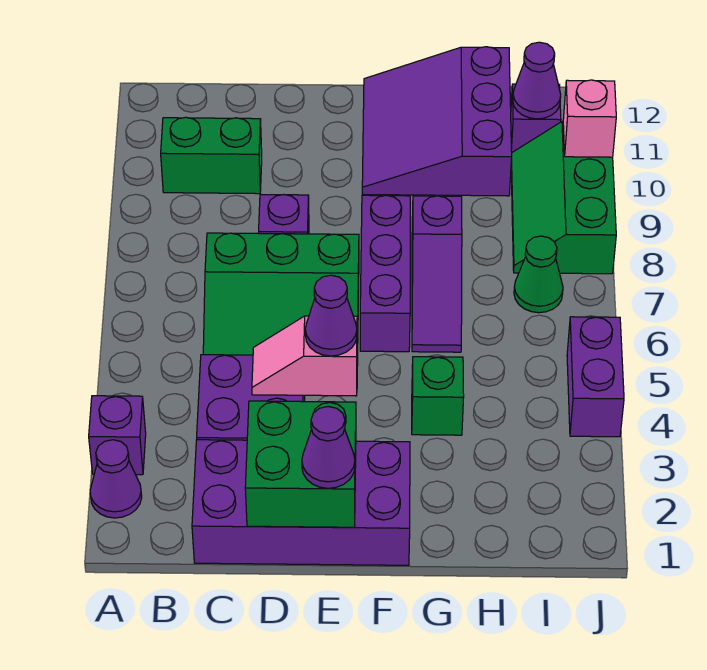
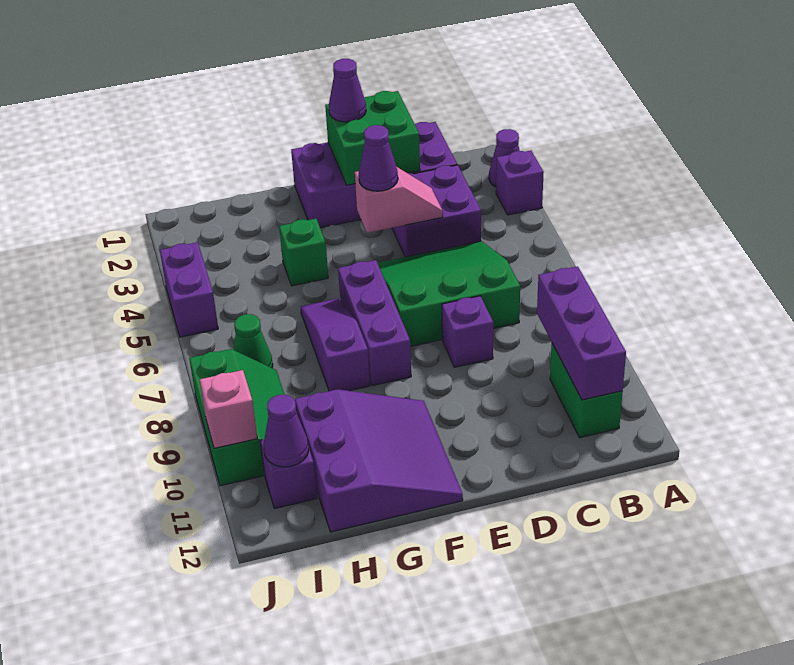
none -> purple brick B9:B11 level 2
green brick B10:C10 level 1 -> green brick B10:B11 level 1

